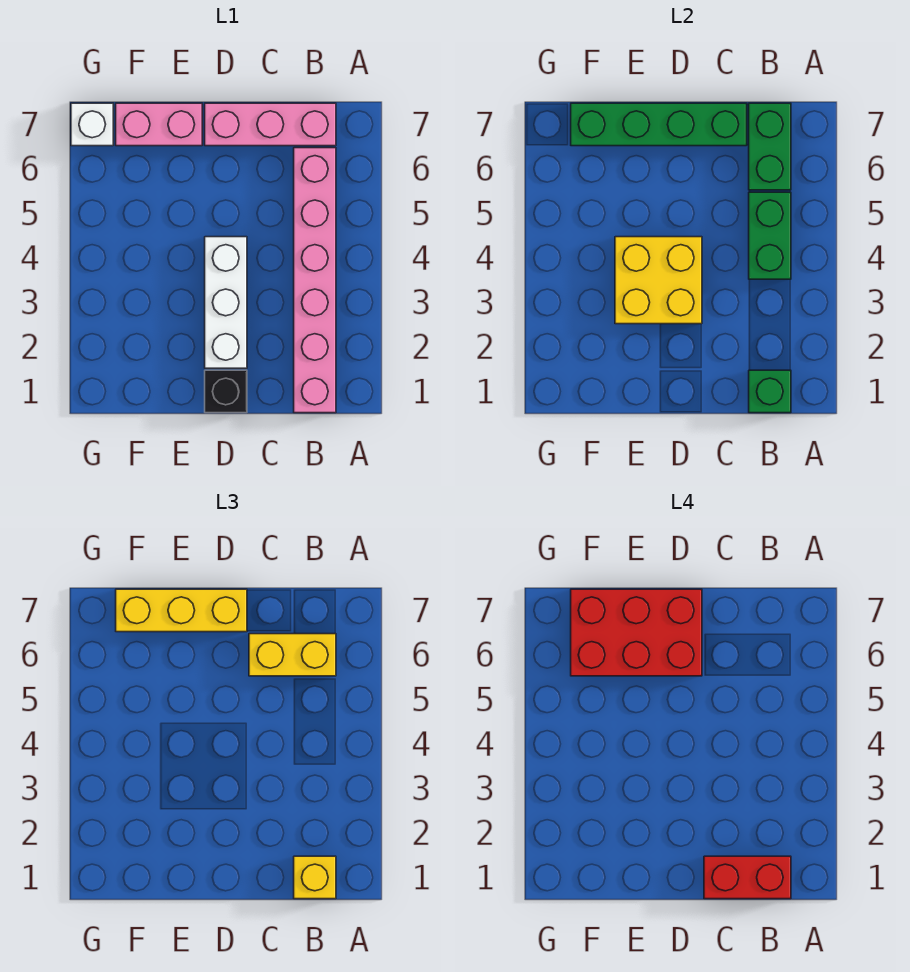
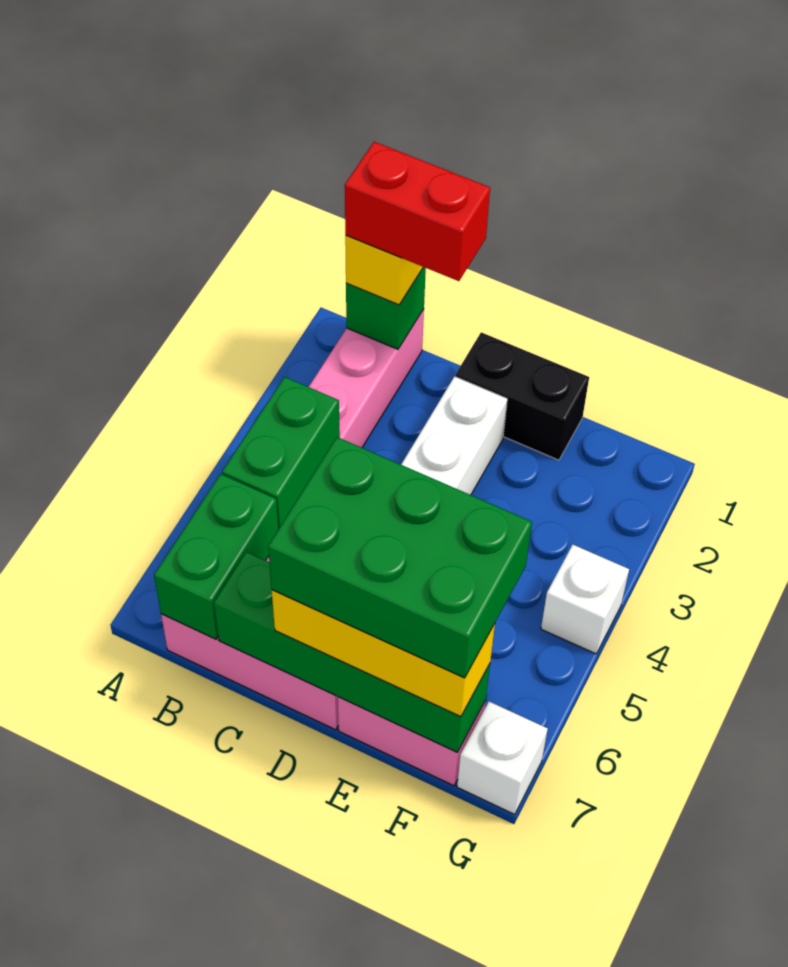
yellow brick B6:C6 level 3 -> none
black brick D1 level 1 -> black brick D1:E1 level 1
yellow brick D3:E4 level 2 -> none
red brick D6:F7 level 4 -> green brick D6:F7 level 4
none -> white brick G4 level 1

